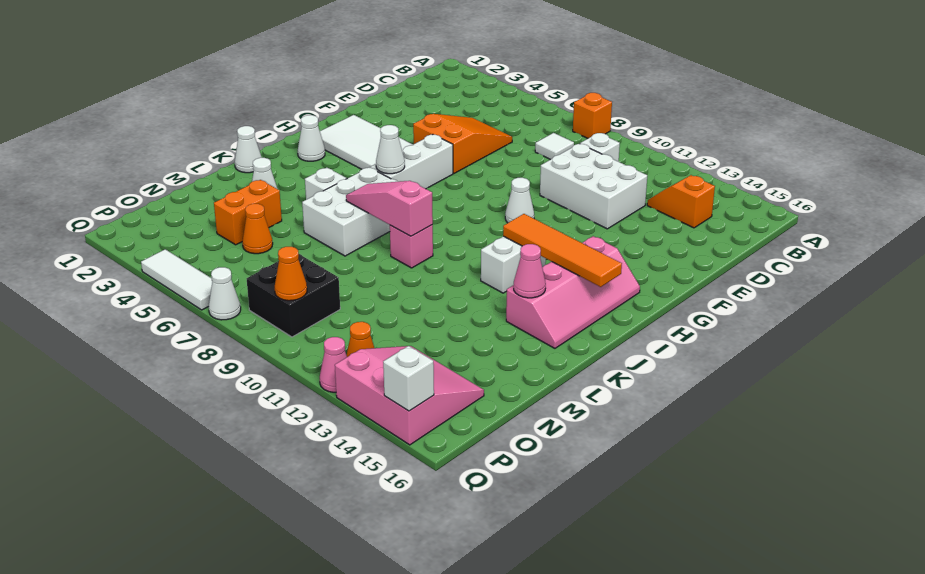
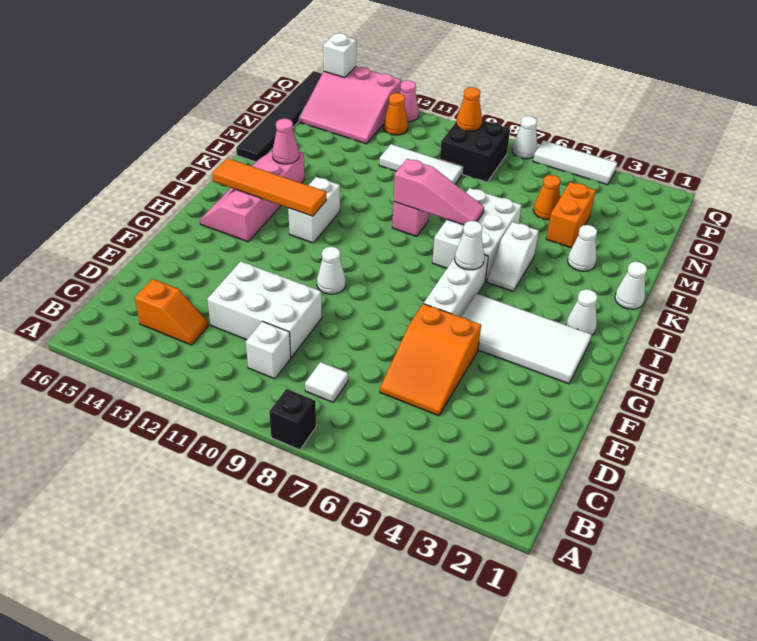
orange brick A8 level 1 -> black brick A8 level 1
none -> black tile L16:Q16 level 1
none -> white tile N9:N11 level 1

